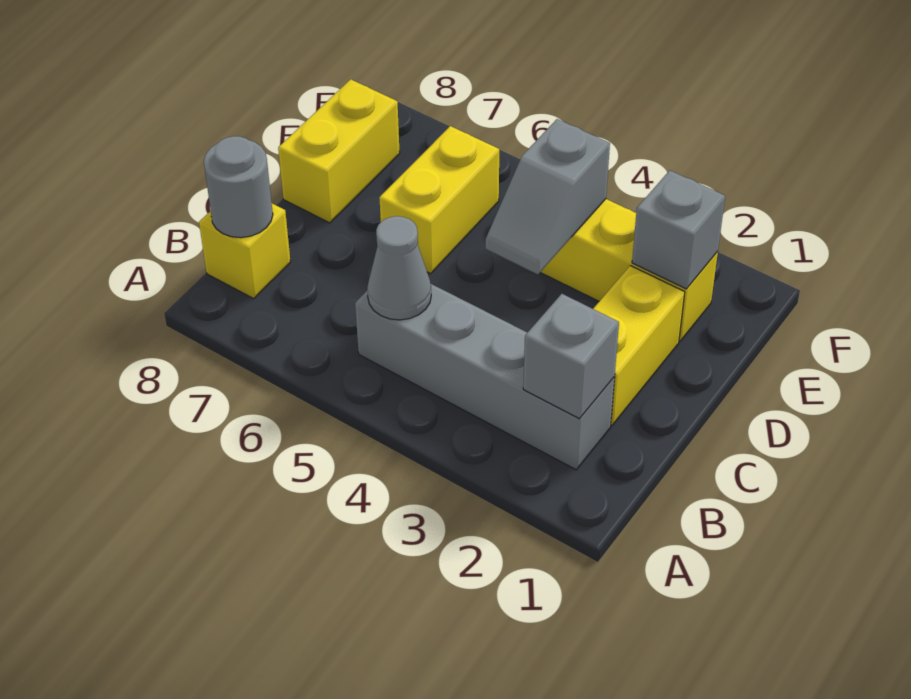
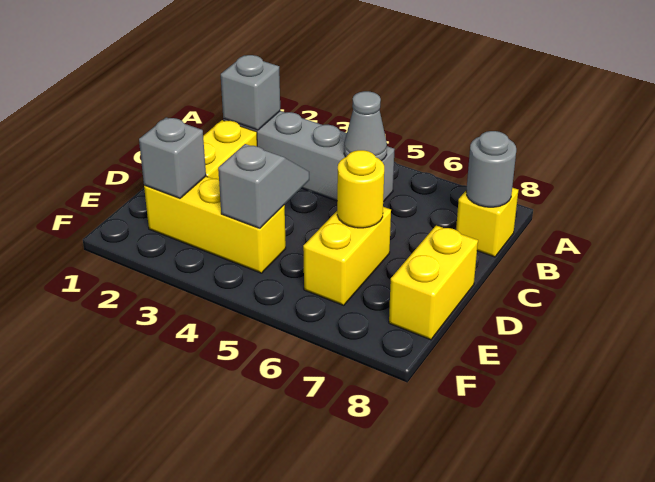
none -> yellow round brick D6 level 2

